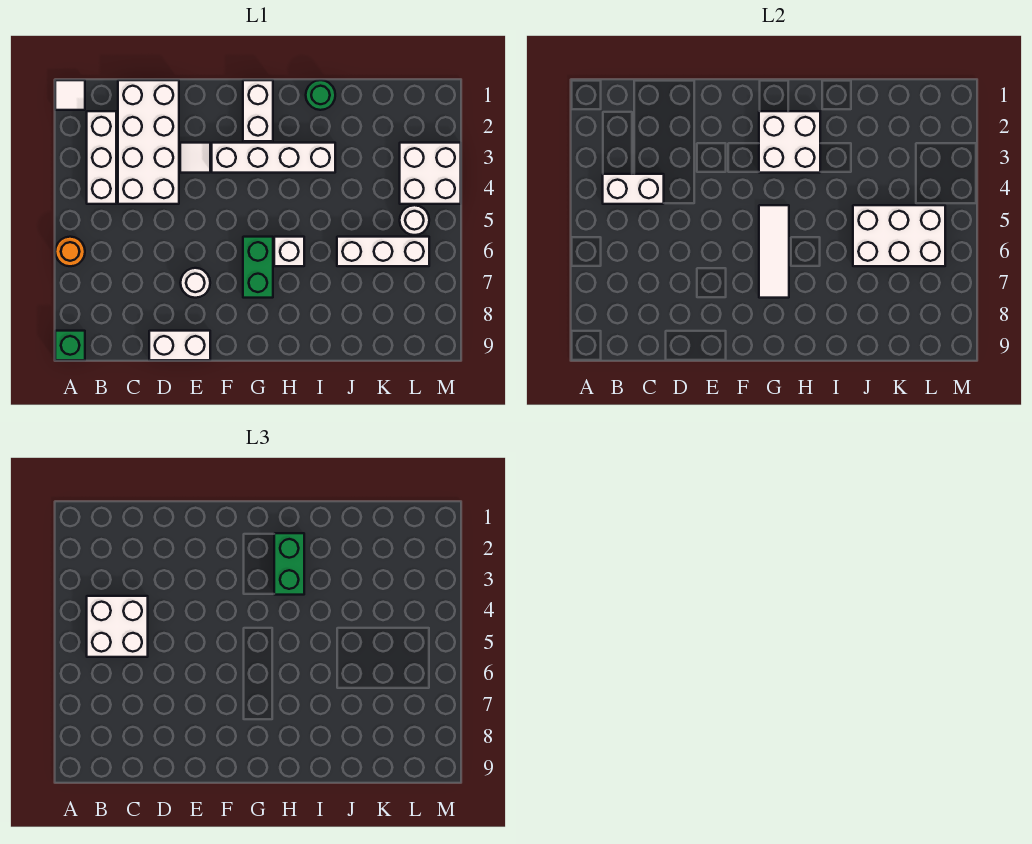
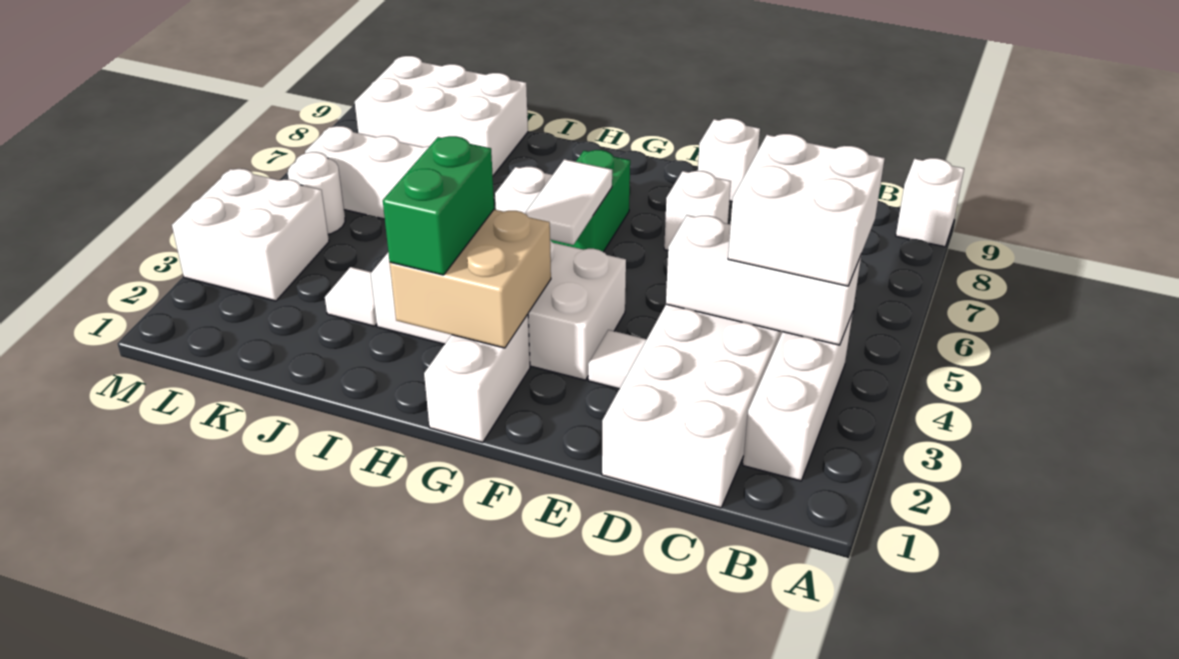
white tile A1 level 1 -> white tile J3 level 1
orange round brick A6 level 1 -> none
green brick A9 level 1 -> white brick A9 level 1
white brick B4:C4 level 2 -> white brick B4:D4 level 2
white brick D9:E9 level 1 -> white brick E9 level 1
white round brick E7 level 1 -> white brick E7 level 1
white brick F3:I3 level 1 -> white brick F3:I4 level 1
white brick G2:H3 level 2 -> tan brick G2:H3 level 2
white tile G5:G7 level 2 -> white tile G5:G6 level 2
green round brick I1 level 1 -> none
white brick J5:L6 level 2 -> white brick J8:L9 level 1

